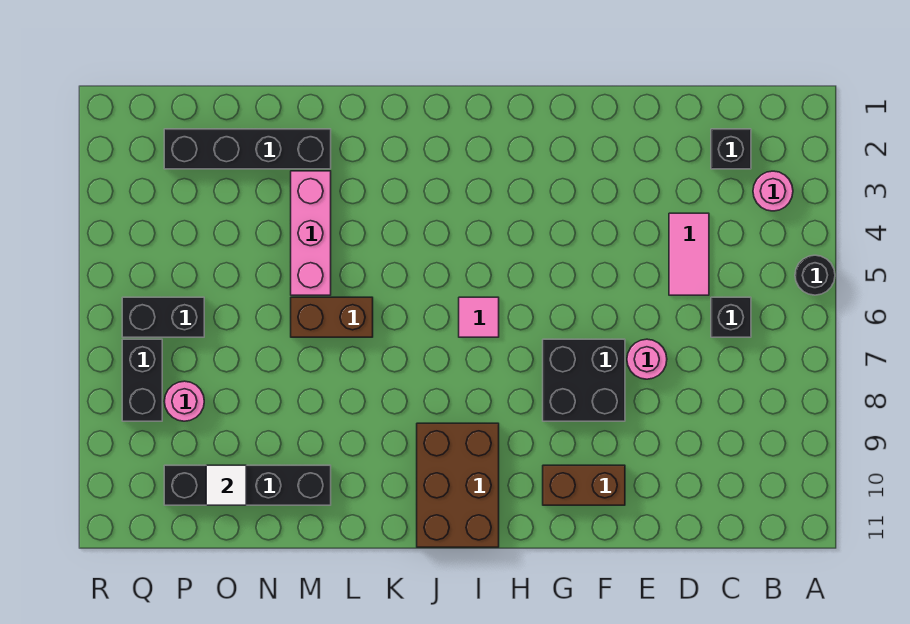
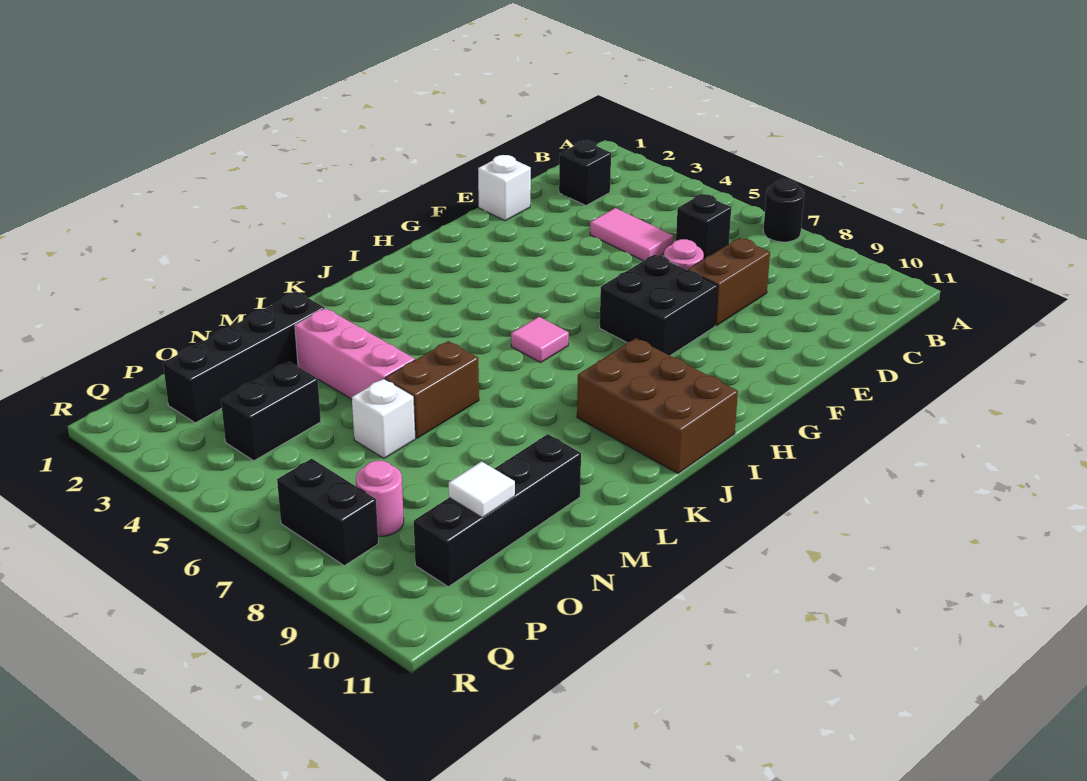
black round brick A5 level 1 -> black round brick A7 level 1
pink round brick B3 level 1 -> none
none -> white brick E1 level 1
brown brick F10:G10 level 1 -> brown brick D8:E8 level 1
none -> white brick N6 level 1
black brick P6:Q6 level 1 -> black brick O4:P4 level 1

